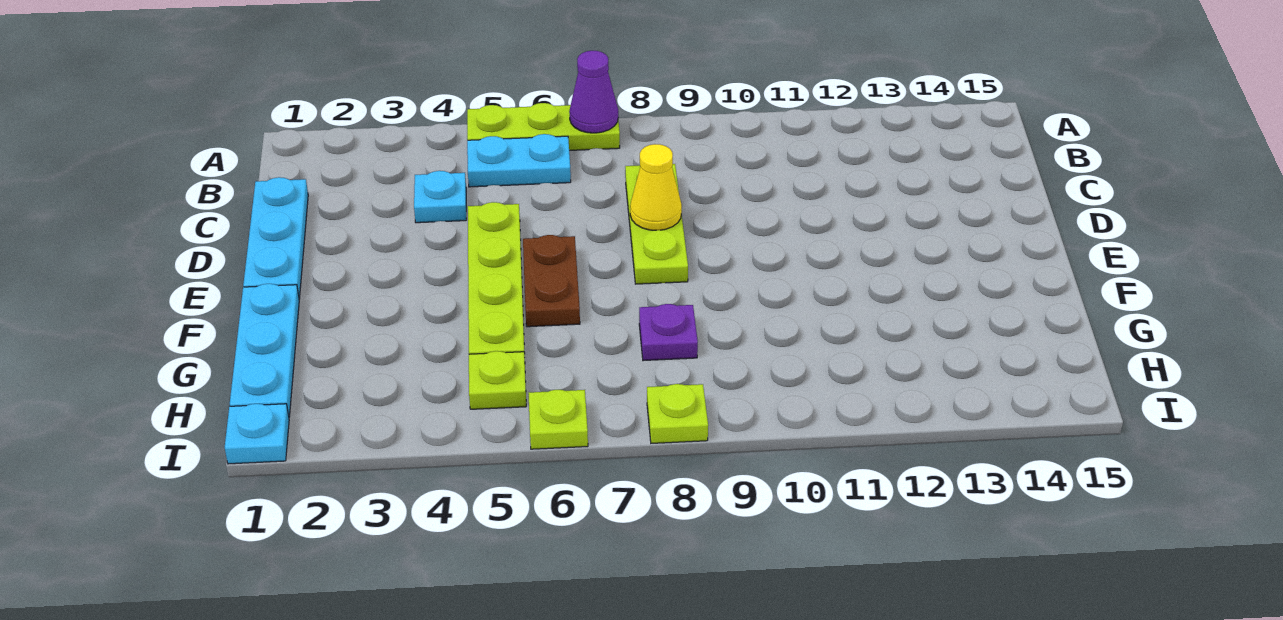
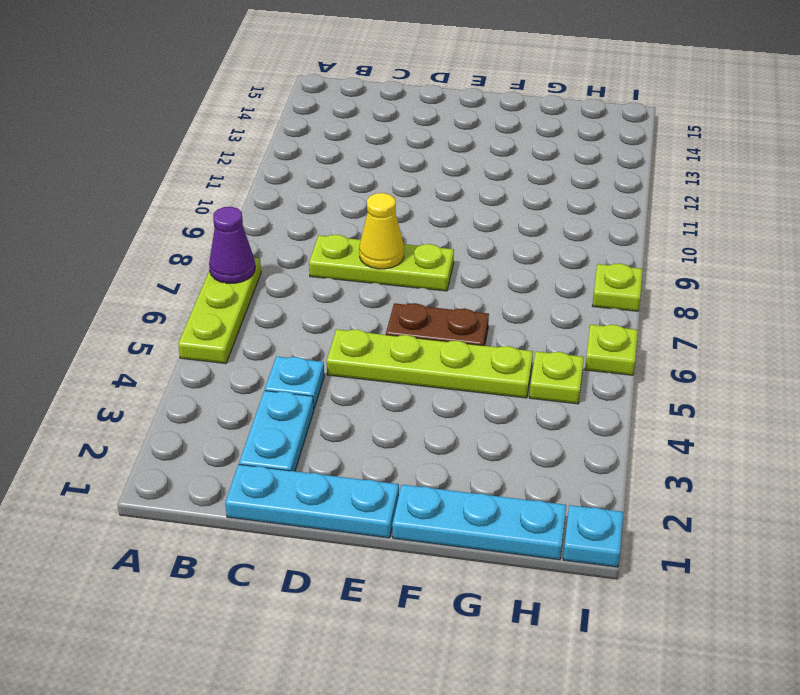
cyan plate B5:B6 level 1 -> cyan plate C2:C3 level 1
purple plate G8 level 1 -> none

